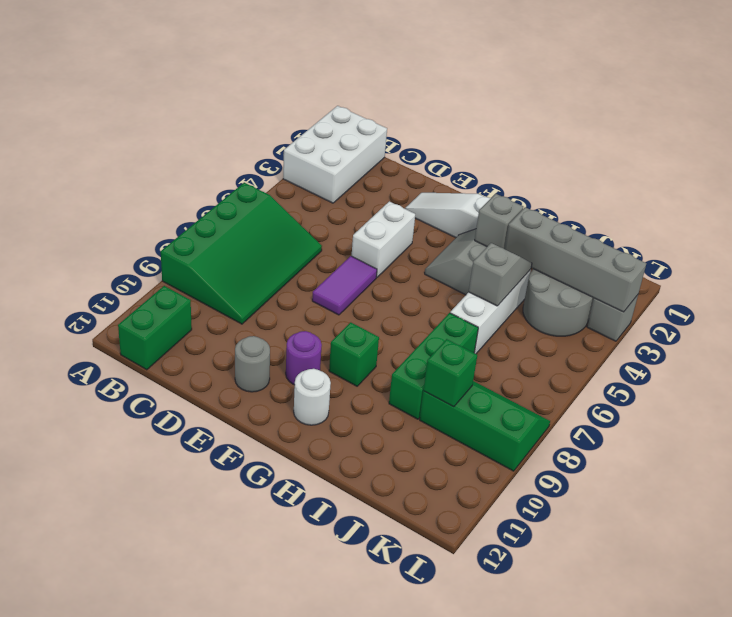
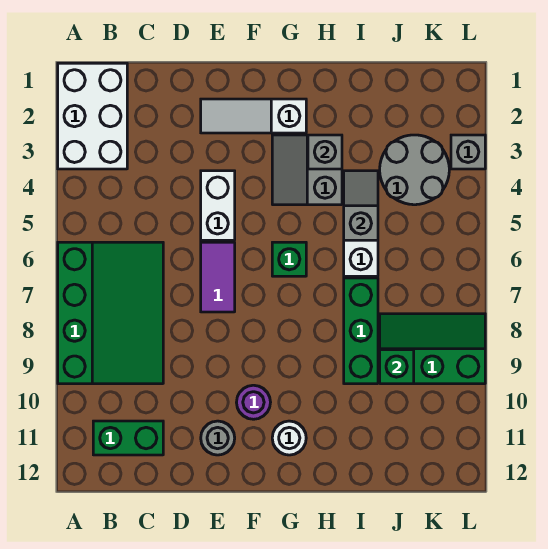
green brick B11:B12 level 1 -> green brick B11:C11 level 1
green brick G9 level 1 -> green brick G6 level 1
grey brick I3:L3 level 2 -> none

